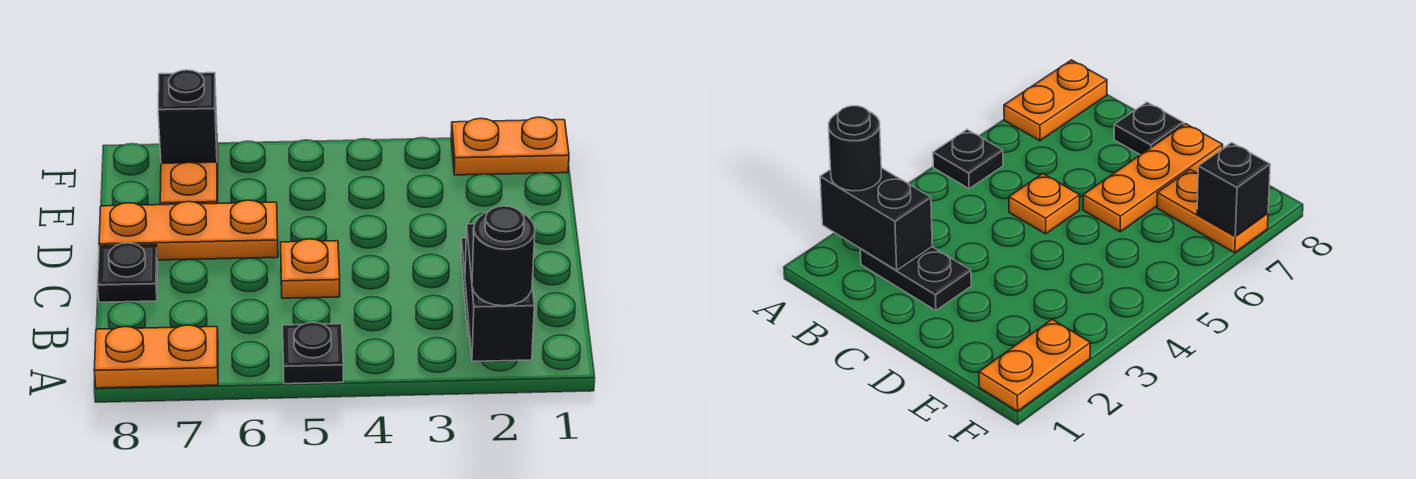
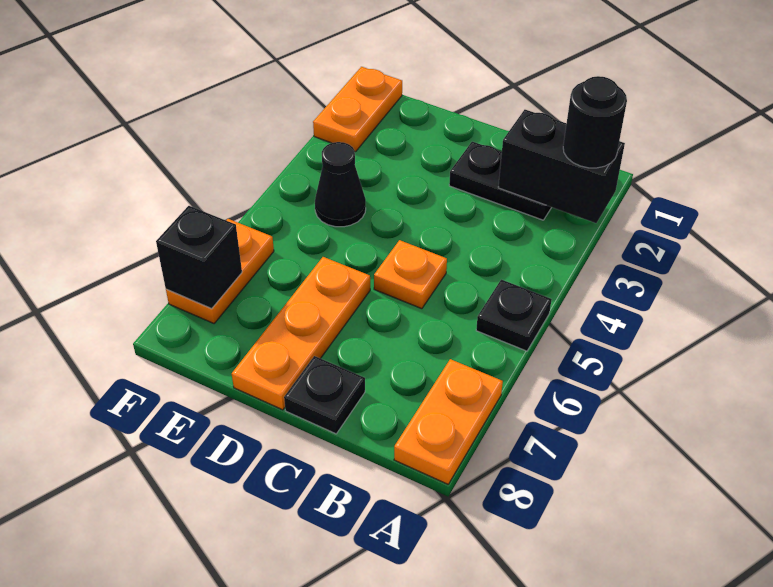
none -> black cone E4 level 1
orange plate E7:F7 level 1 -> orange plate F6:F7 level 1

